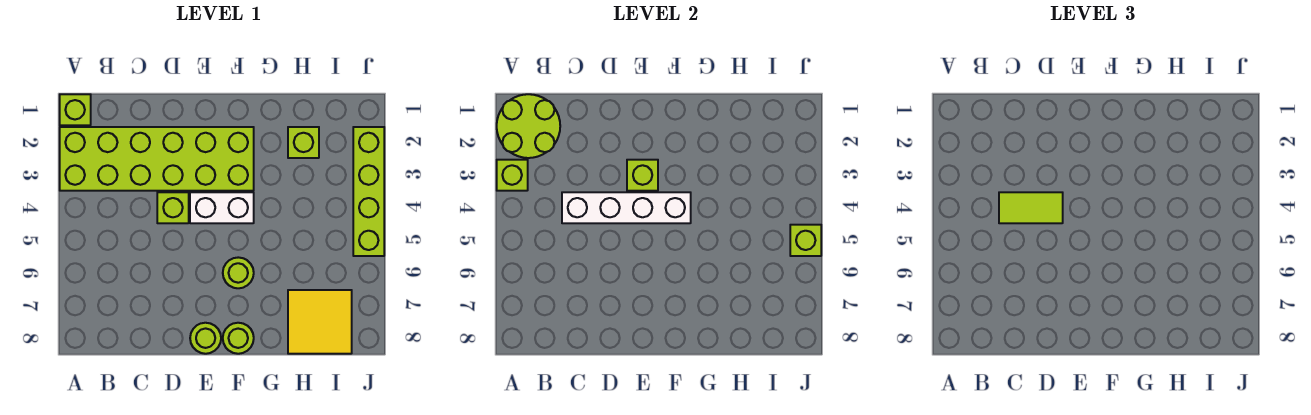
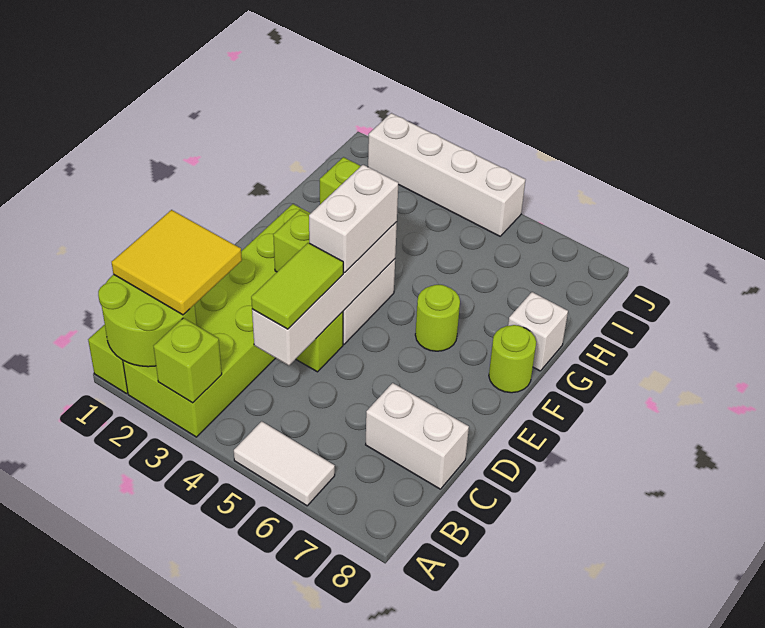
none -> white tile A5:A6 level 1
none -> white brick C7:C8 level 1
none -> white brick E4:F4 level 3
lime round brick E8 level 1 -> none
none -> white brick G8 level 1
yellow tile H7:I8 level 1 -> yellow tile B1:C2 level 3
lime brick J2:J5 level 1 -> white brick J2:J5 level 1
lime brick J5 level 2 -> none

